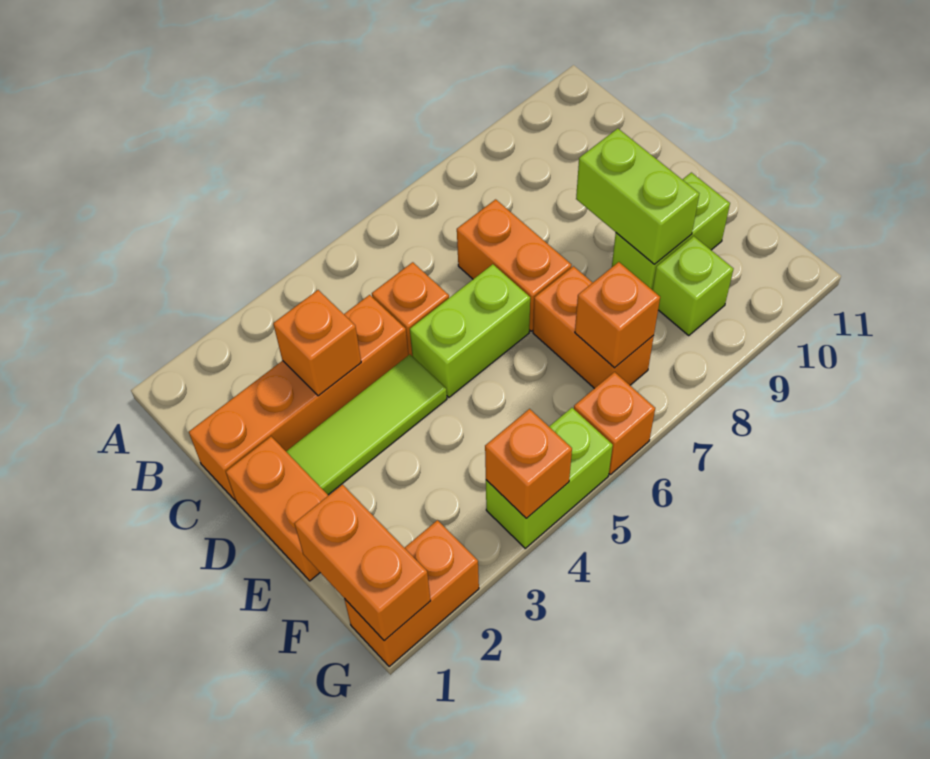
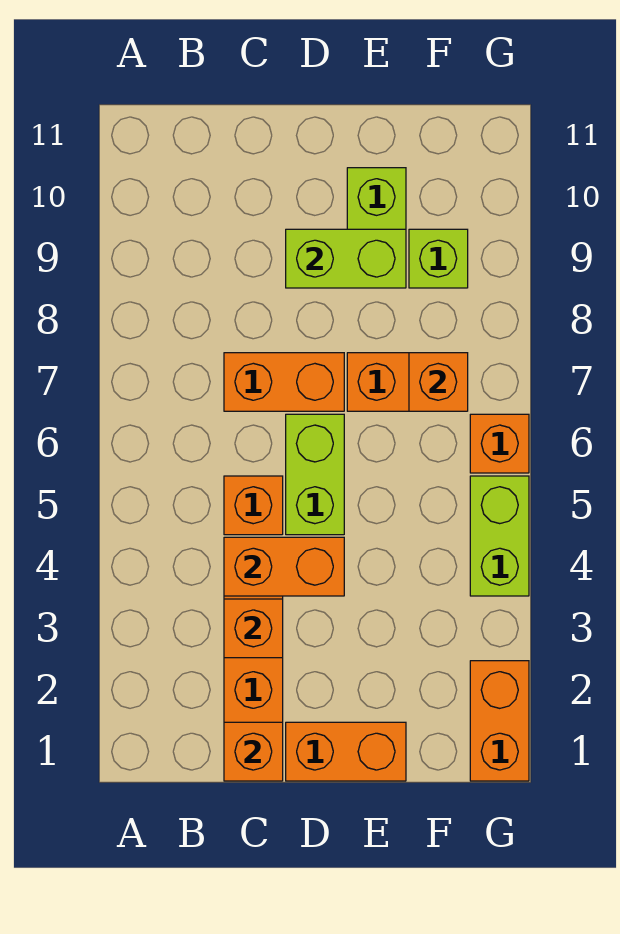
lime tile D2:D4 level 1 -> none
orange brick F1:G1 level 2 -> orange brick C4:D4 level 2
orange brick G4 level 2 -> orange brick C1 level 2

